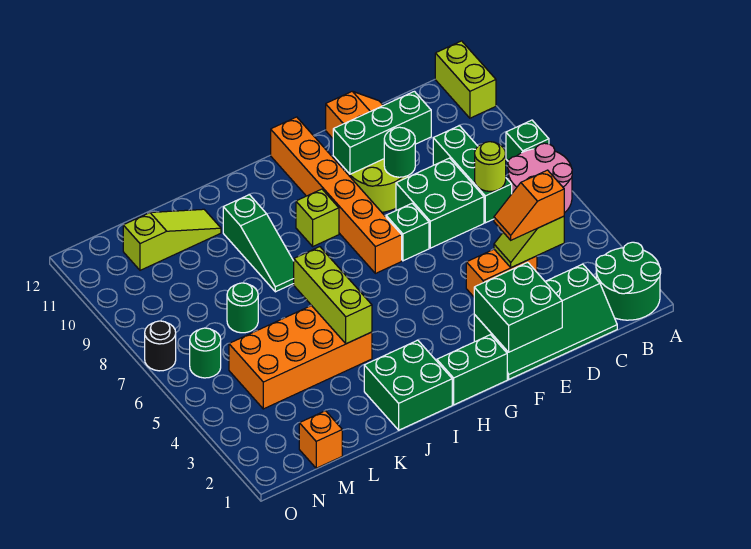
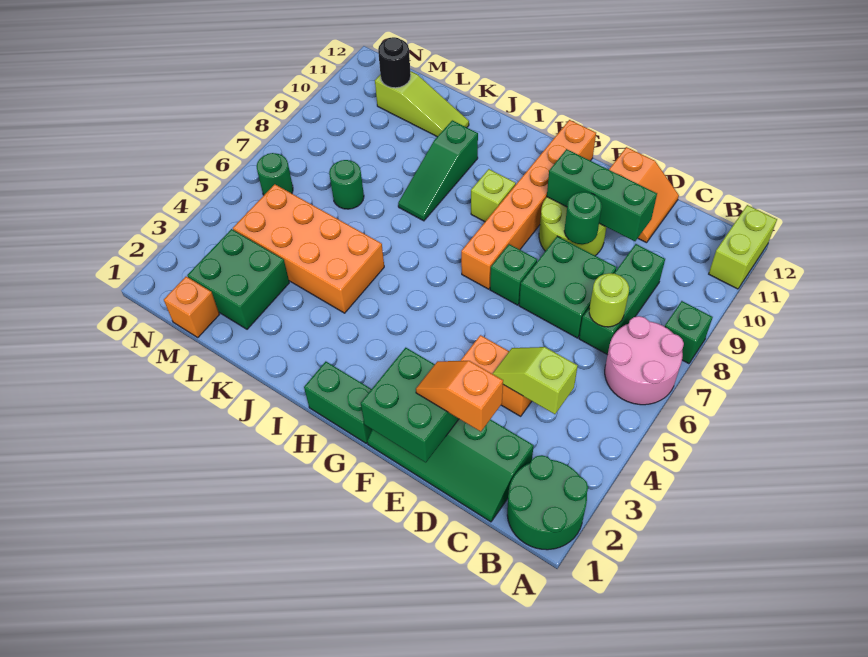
orange slope C4:D4 level 3 top C -> orange slope D2:E2 level 3 top D
green brick I1:J2 level 1 -> green brick L2:M3 level 1
lime brick J4:J6 level 2 -> none
black round brick O7 level 1 -> black round brick M11 level 2

